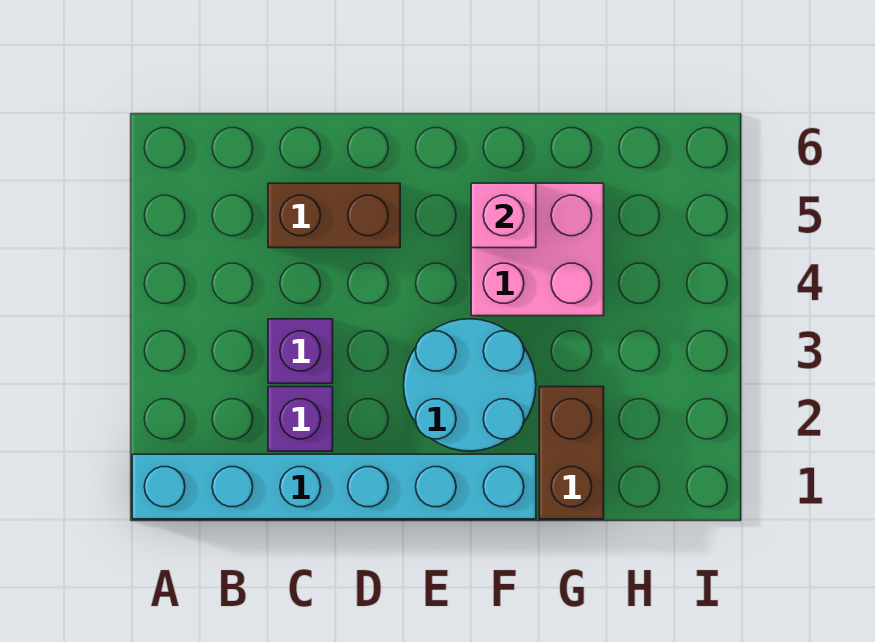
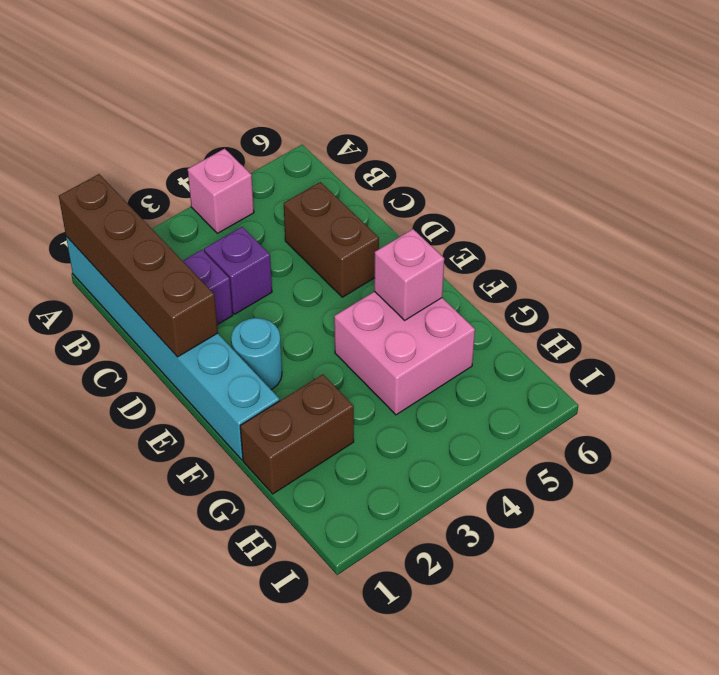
none -> brown brick A1:D1 level 2
none -> pink brick A4 level 1
cyan round brick E2:F3 level 1 -> cyan round brick E2 level 1

